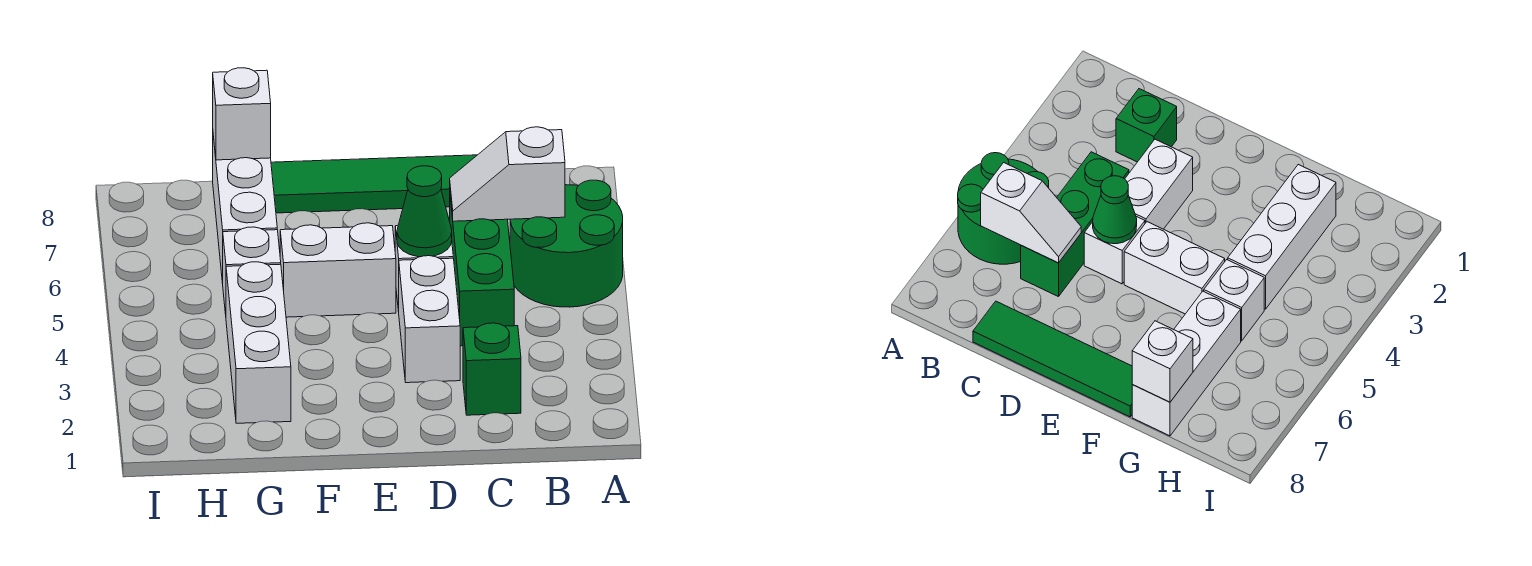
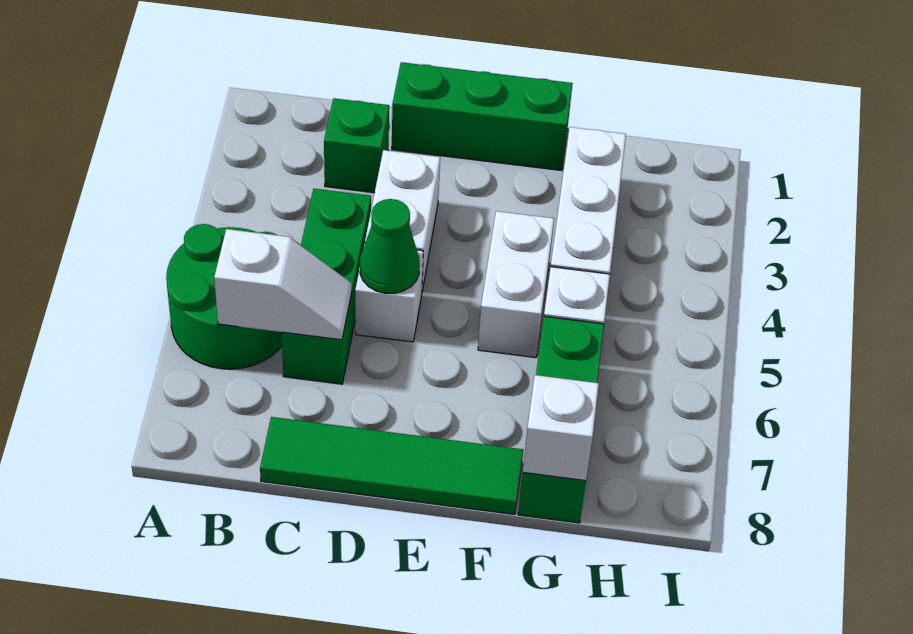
none -> green brick D1:F1 level 1
white brick E5:F5 level 1 -> white brick F4:F5 level 1
white brick G6:G8 level 1 -> green brick G6:G8 level 1

